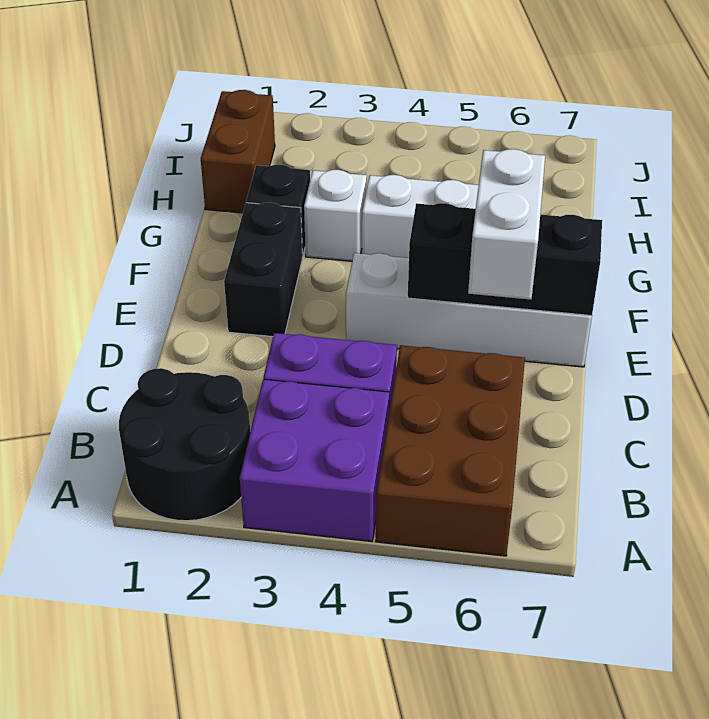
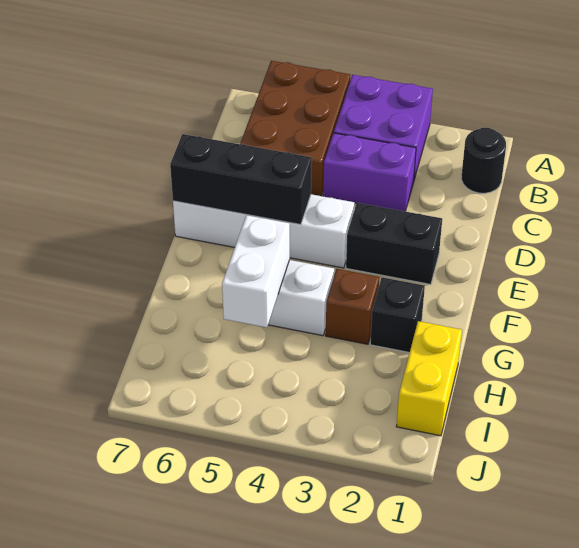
black round brick A1:B2 level 1 -> black round brick B1 level 1
white brick D6:E6 level 3 -> white brick G5:H5 level 2
black brick E2:F2 level 1 -> black brick E2:E3 level 1
white brick G3 level 1 -> brown brick G3 level 1
brown brick H1:I1 level 1 -> yellow brick H1:I1 level 1

